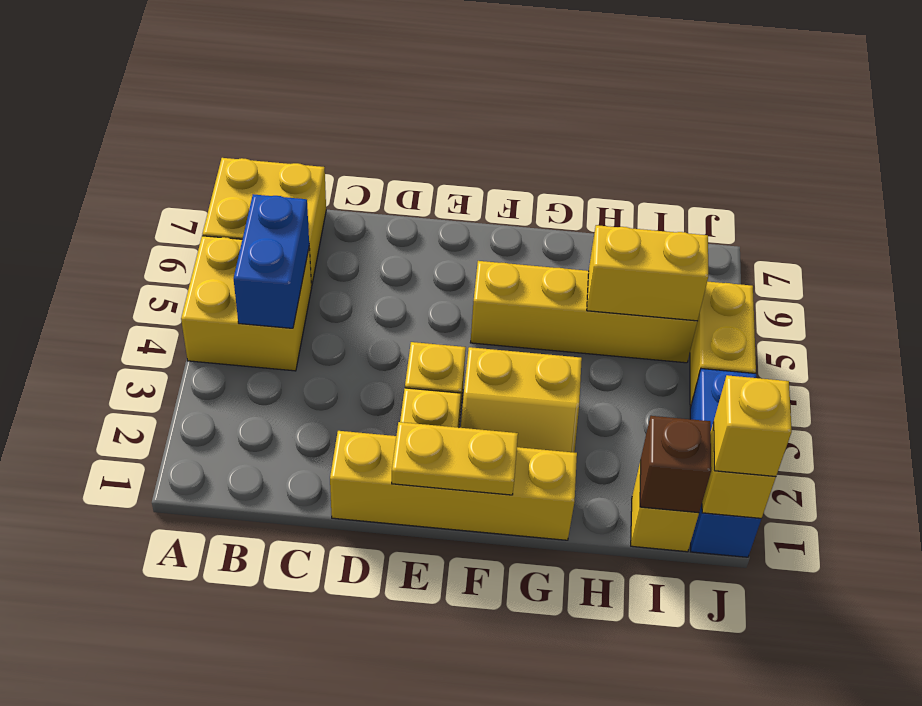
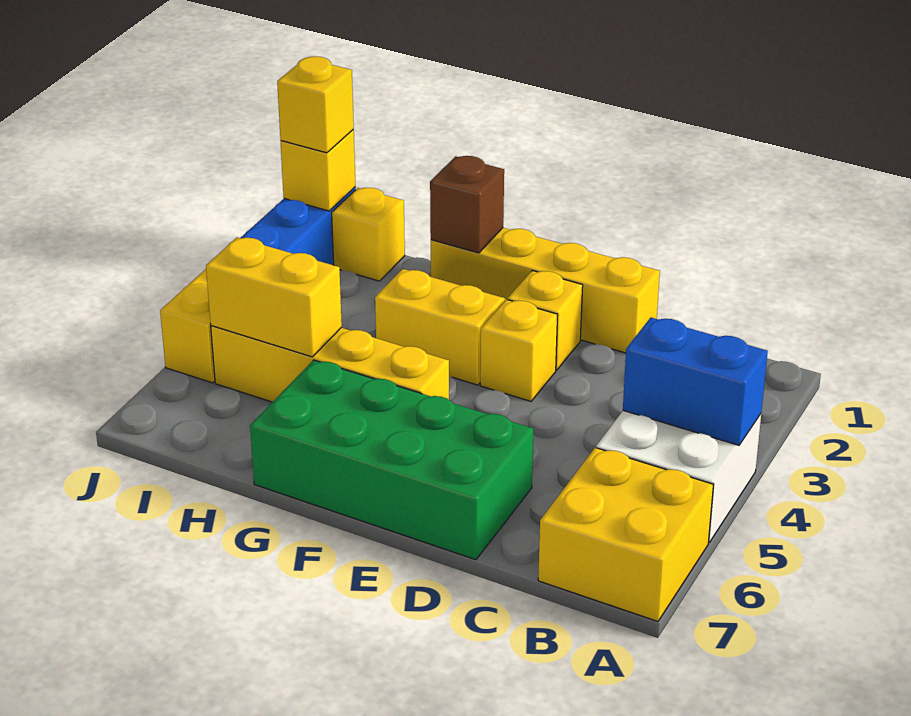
yellow brick A4:B5 level 1 -> white brick A4:B5 level 1
blue brick B4:B5 level 2 -> blue brick A4:B4 level 2
none -> green brick D6:G7 level 1
yellow plate E1:F1 level 2 -> none
brown brick I1 level 2 -> brown brick G1 level 2

